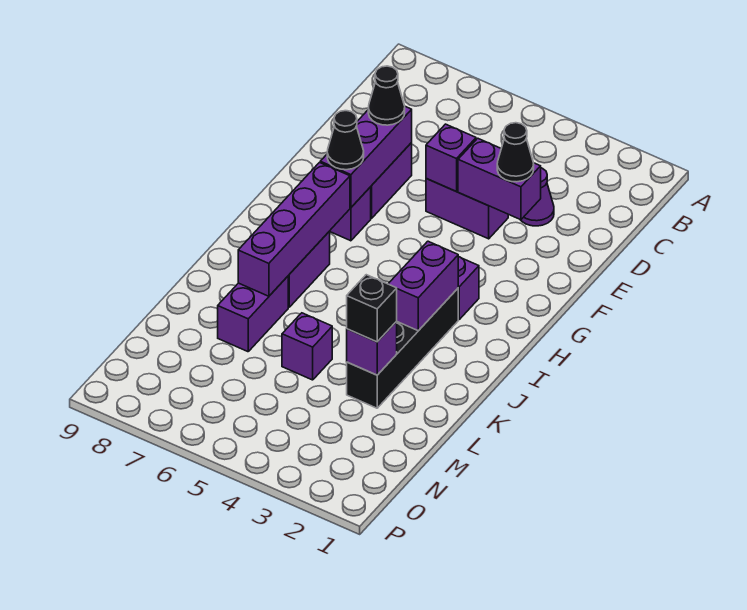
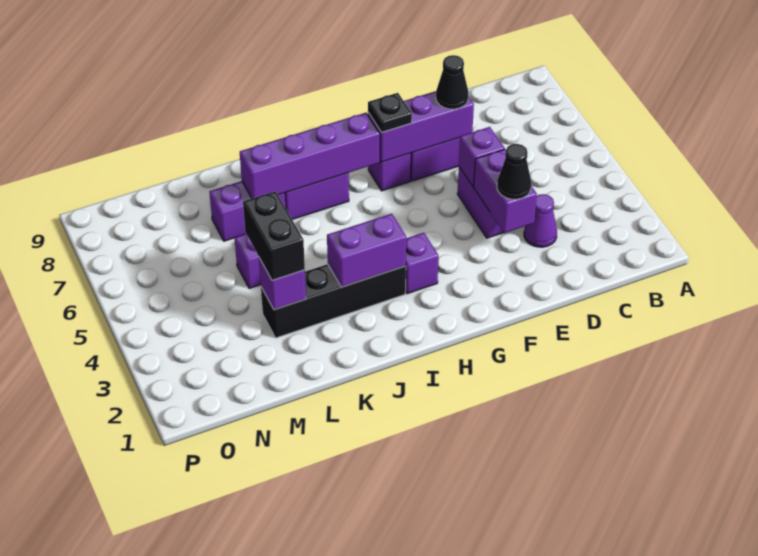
black cone G7 level 3 -> black plate G7 level 3
black brick L3 level 3 -> black brick L3:L4 level 3

